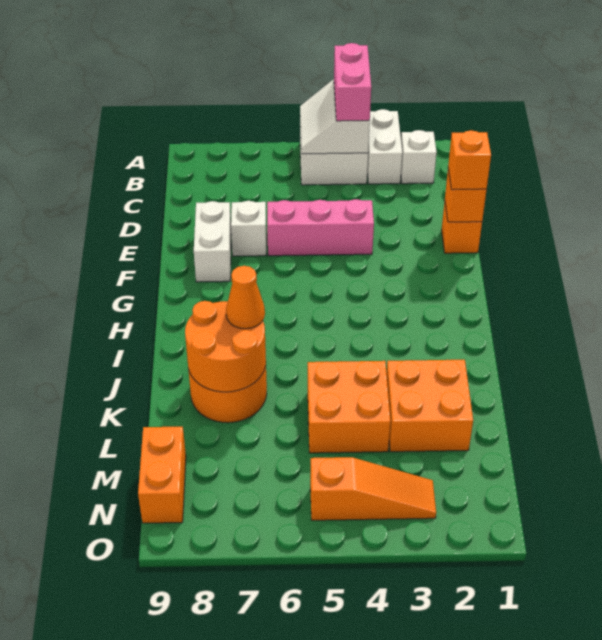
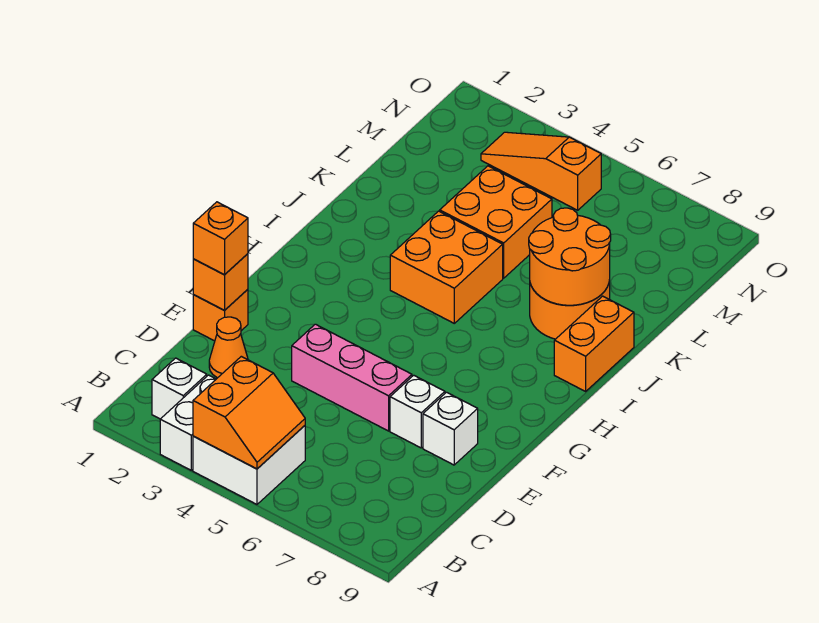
white slope A4:B5 level 2 top 4 -> orange slope A4:B5 level 2 top 4
pink brick A4:B4 level 3 -> none
white brick E8:F8 level 1 -> white brick E8 level 1
orange cone J7 level 3 -> orange cone D2 level 1
orange brick K2:L3 level 1 -> orange brick I4:J5 level 1
orange brick M9:N9 level 1 -> orange brick I9:J9 level 1

